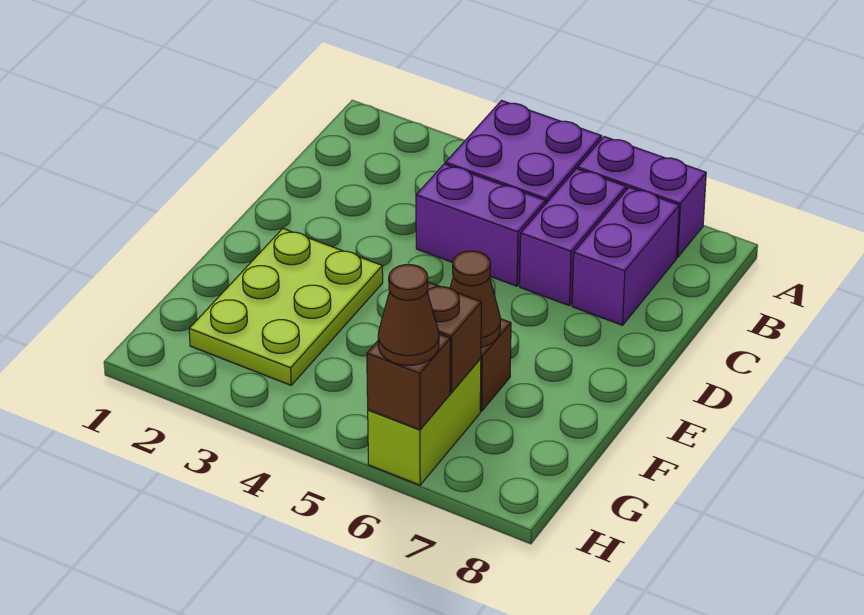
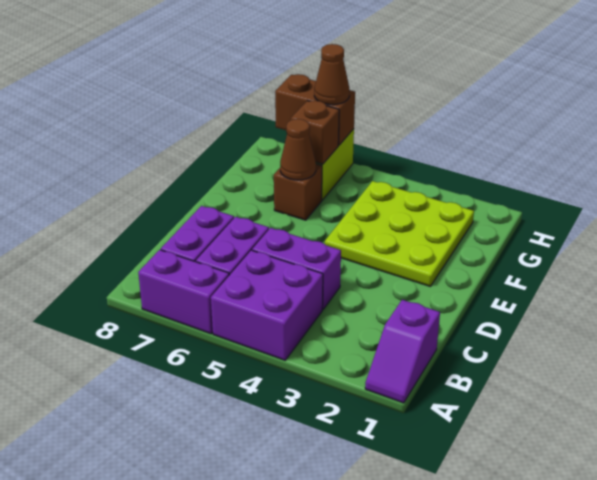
none -> purple slope A1:B1 level 1 top B
lime plate E2:G3 level 1 -> lime plate E2:G4 level 1
brown brick H6 level 2 -> brown brick H6:H7 level 2

